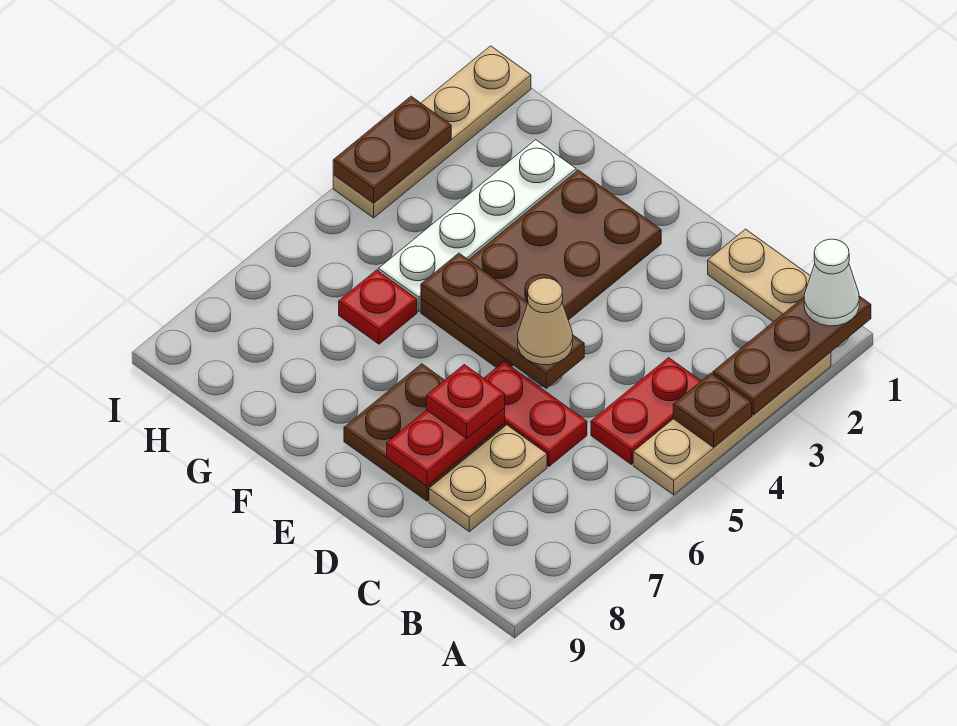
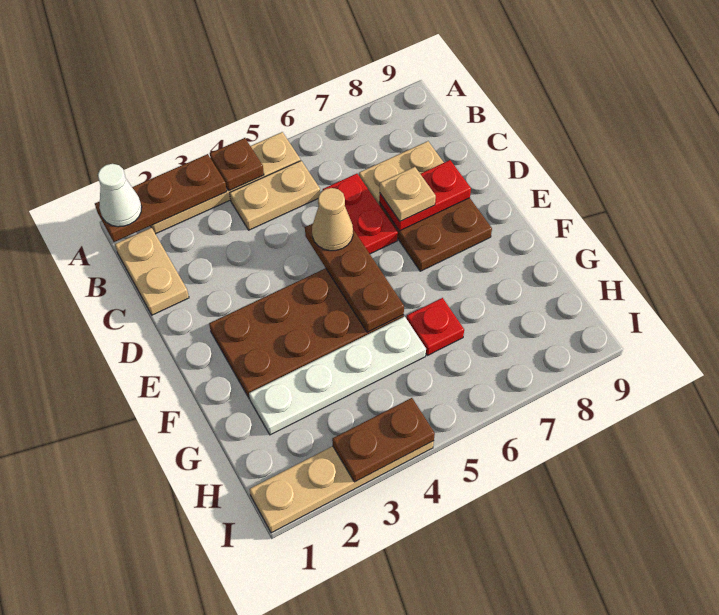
red plate B4:B5 level 1 -> tan plate B4:B5 level 1
red plate D7 level 3 -> tan plate D7 level 3

